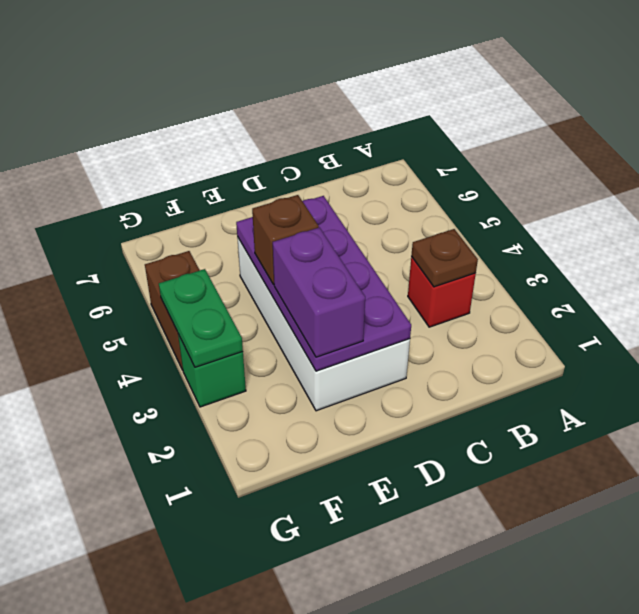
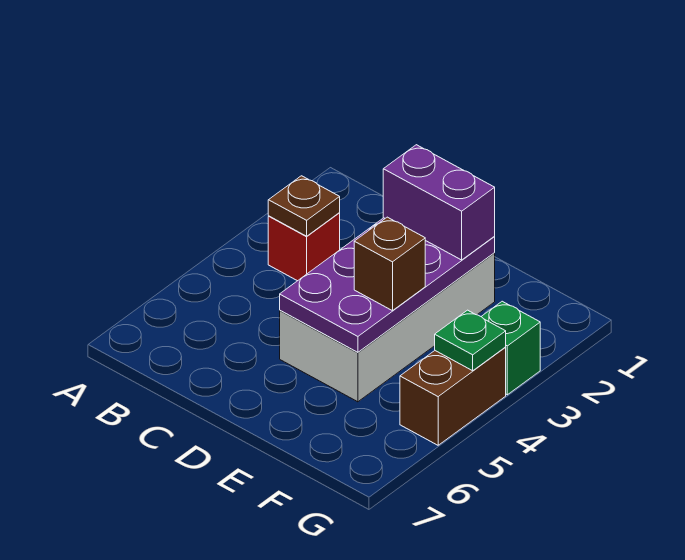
purple brick E2:E3 level 3 -> purple brick D2:E2 level 3
green plate G3:G4 level 2 -> green plate G4 level 2

